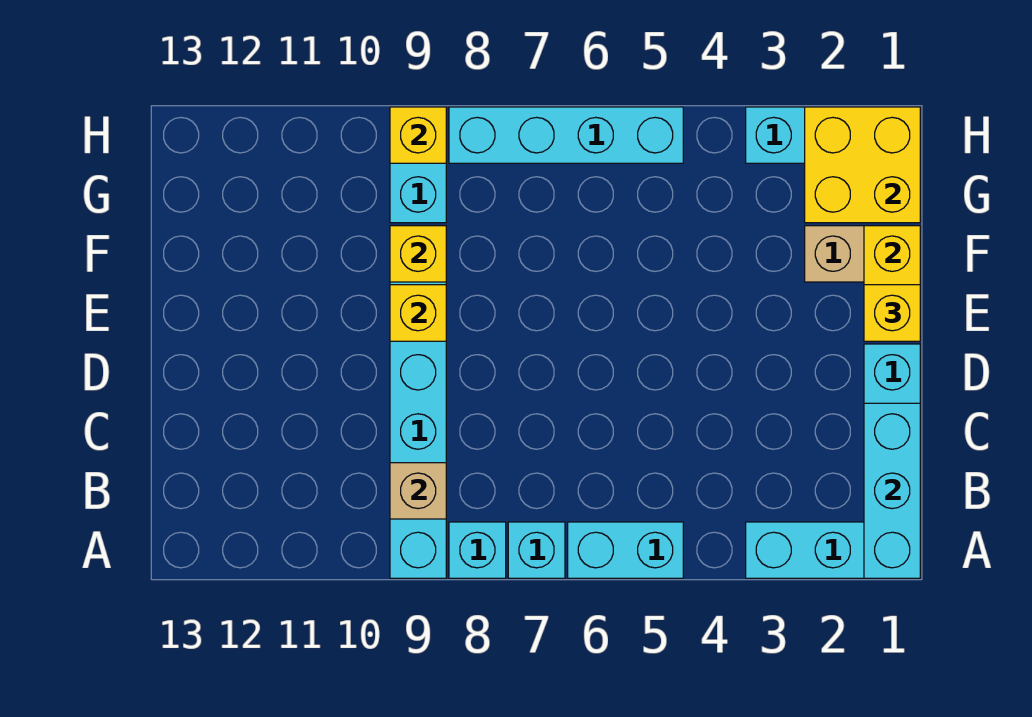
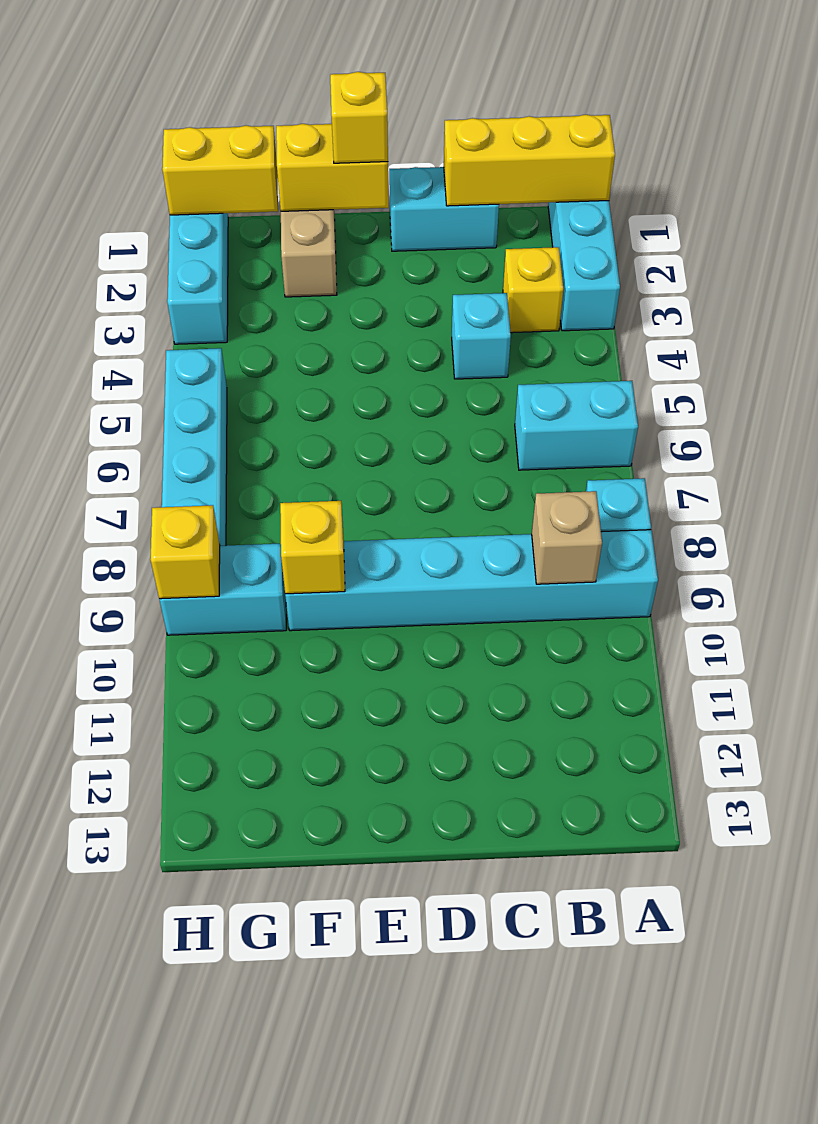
cyan brick A1:C1 level 2 -> yellow brick A1:C1 level 2
cyan brick A5:A6 level 1 -> cyan brick A6:B6 level 1
cyan brick A7 level 1 -> cyan brick C4 level 1
yellow brick E9 level 2 -> yellow brick B3 level 1
yellow brick G1:H2 level 2 -> yellow brick G1:H1 level 2

